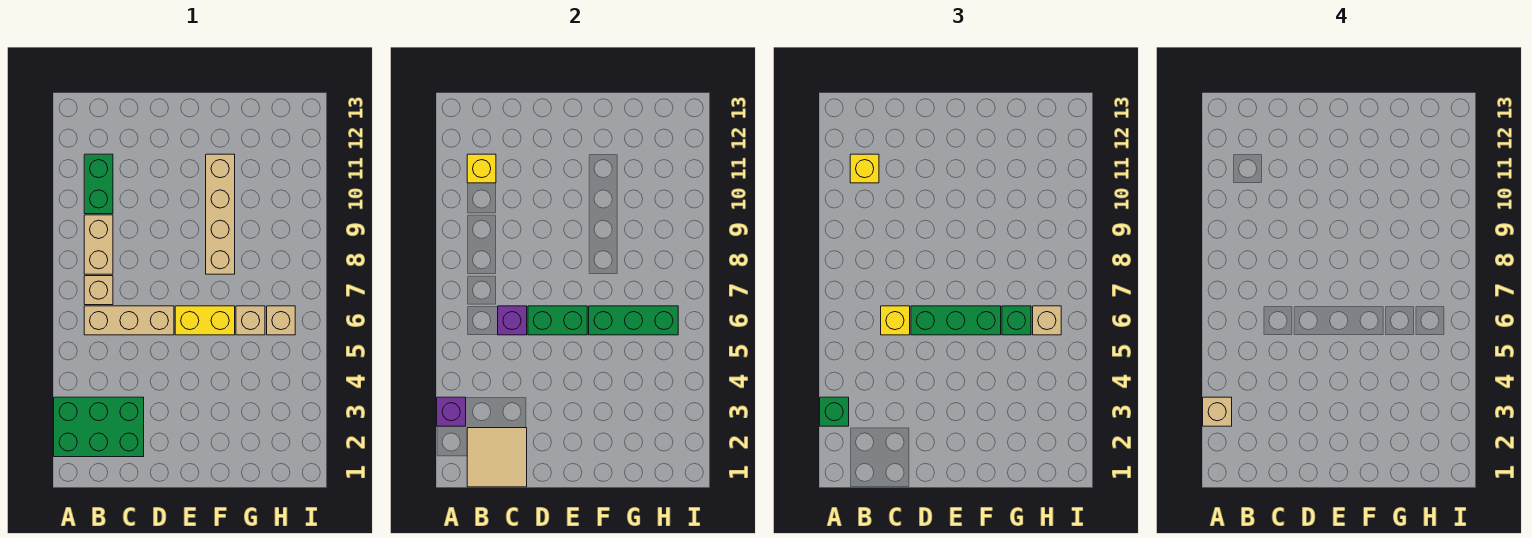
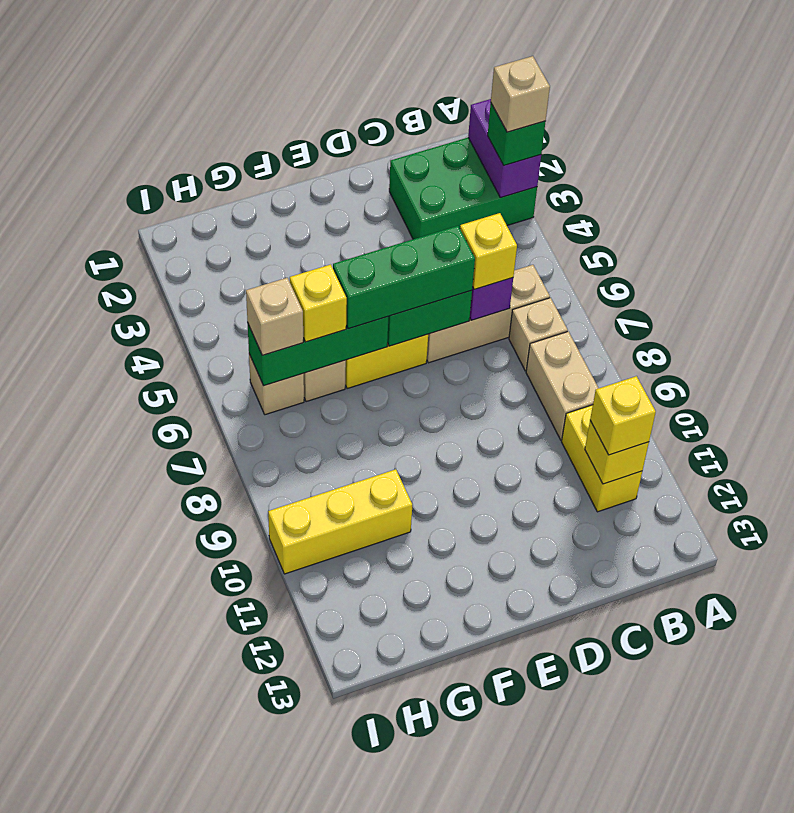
purple brick A3 level 2 -> purple brick A2:A3 level 2
tan tile B1:C2 level 2 -> none
green brick B10:B11 level 1 -> yellow brick B10:B11 level 1
tan brick F8:F11 level 1 -> none
green brick G6 level 3 -> yellow brick G6 level 3
none -> yellow brick G10:I10 level 1

